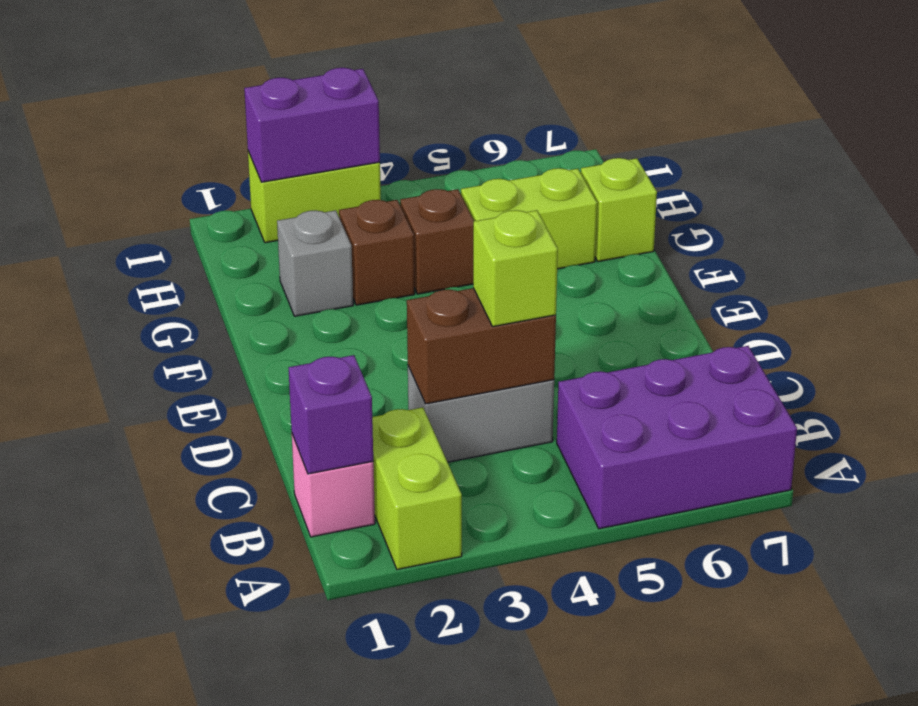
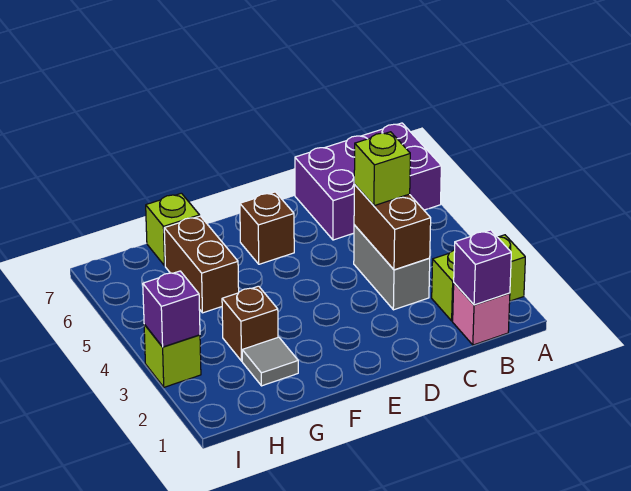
purple brick A5:B7 level 1 -> purple brick A6:C7 level 1
grey brick G2 level 1 -> grey tile G2 level 1
brown brick G4 level 1 -> brown brick E6 level 1
lime brick G5:G6 level 1 -> brown brick G5:G6 level 1
lime brick I2:I3 level 1 -> lime brick I3 level 1
purple brick I2:I3 level 2 -> purple brick I3 level 2

